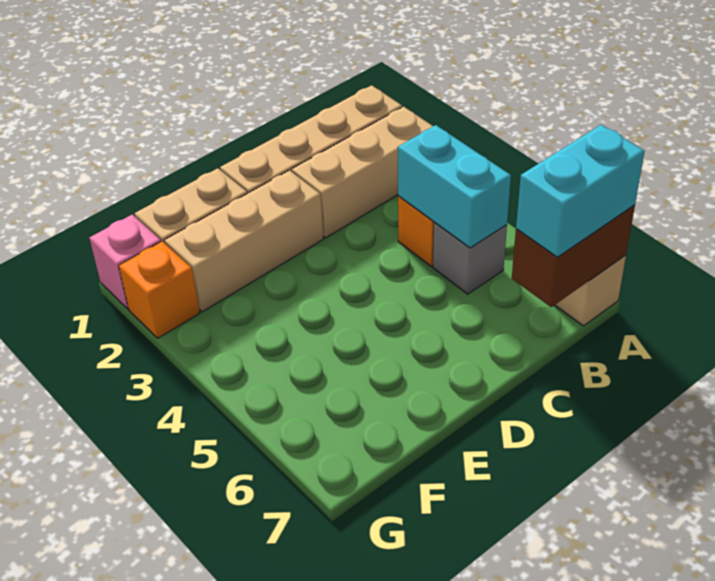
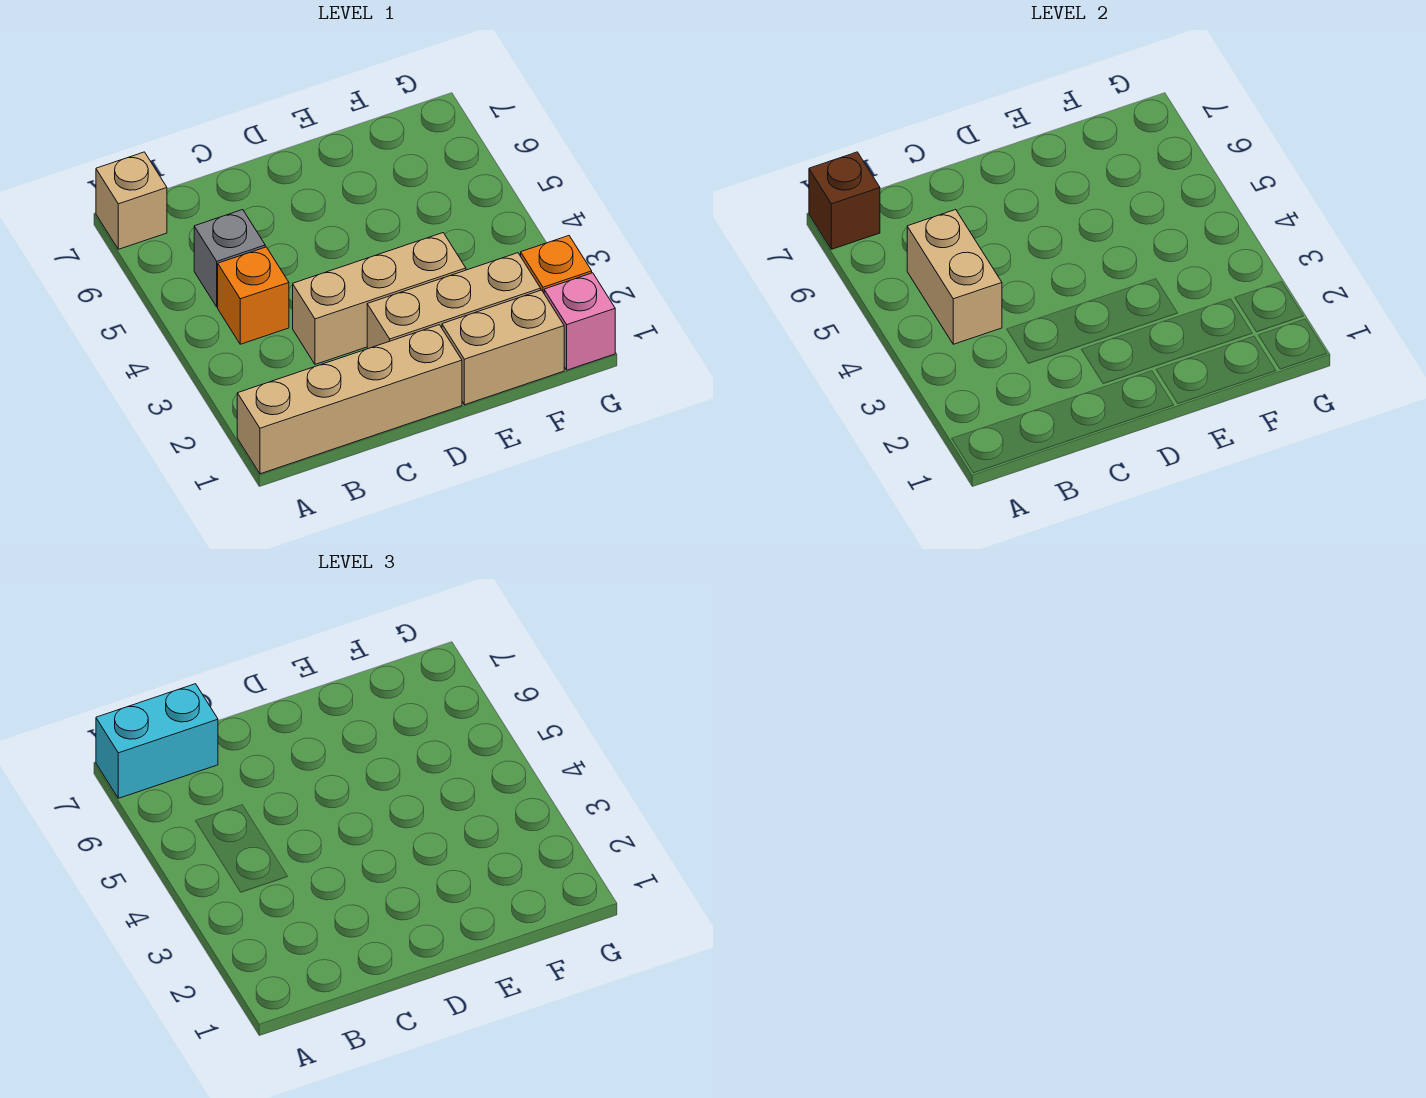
tan brick A2:C2 level 1 -> tan brick C3:E3 level 1
brown brick A7:B7 level 2 -> brown brick A7 level 2
cyan brick B4:B5 level 2 -> tan brick B4:B5 level 2

